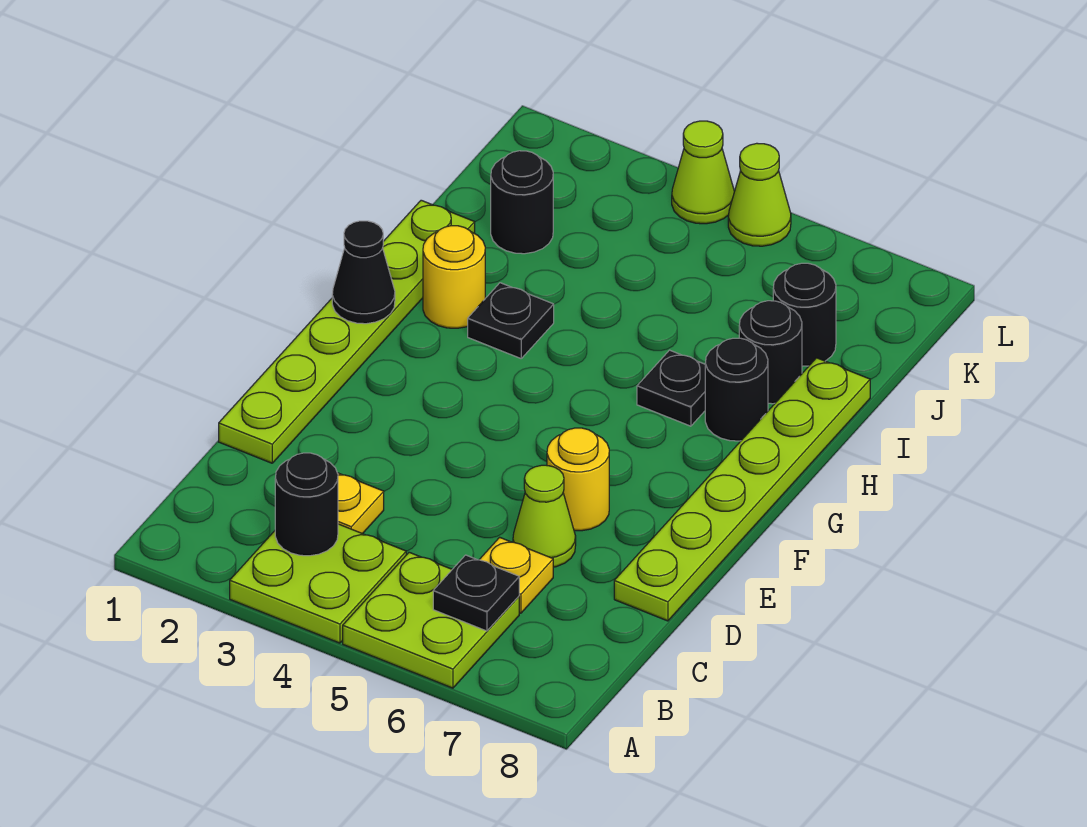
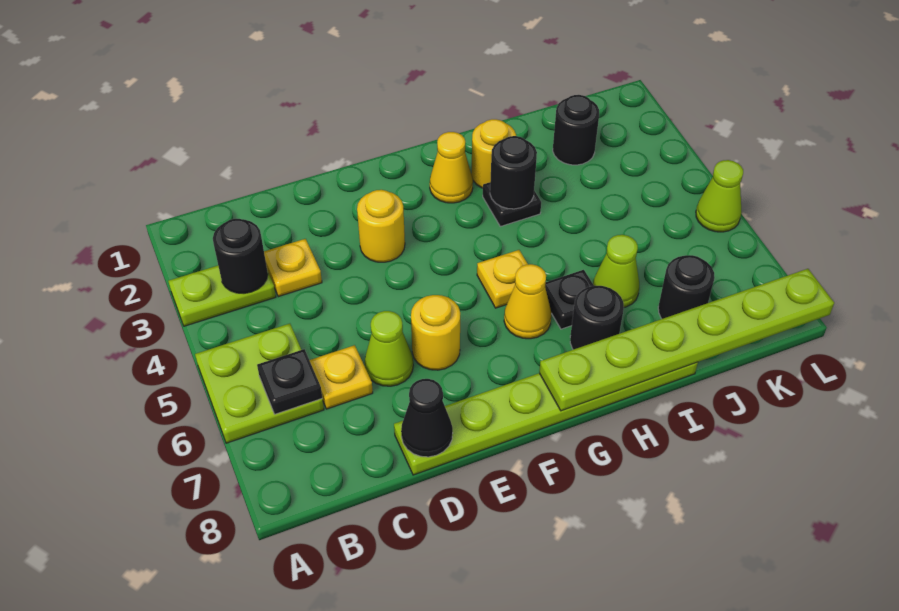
lime plate A3:B4 level 1 -> lime plate A3:B3 level 1
lime plate D1:I1 level 1 -> lime plate G8:L8 level 2
none -> yellow round brick E3 level 1
black cone G1 level 2 -> black cone D8 level 2
none -> yellow cone G2 level 1
none -> yellow plate G5 level 1
none -> yellow cone G6 level 1
black round brick I7 level 1 -> black round brick H3 level 2
lime cone L4 level 1 -> lime cone I6 level 1

